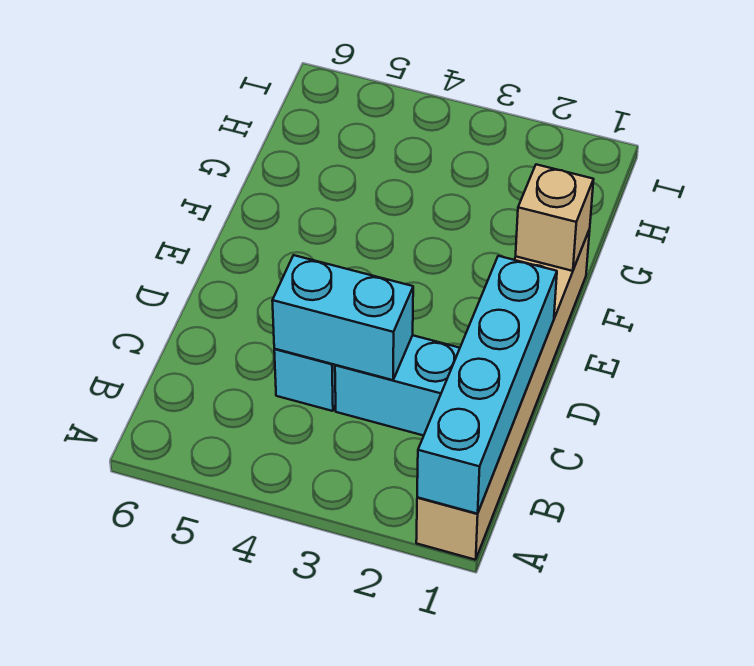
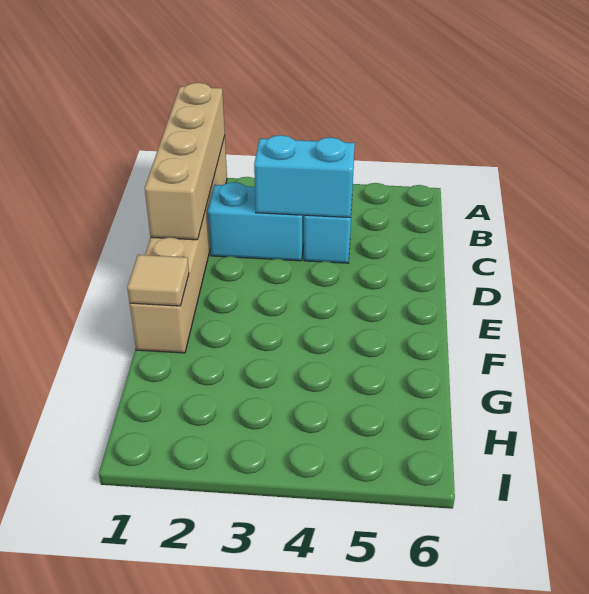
cyan brick A1:D1 level 2 -> tan brick A1:D1 level 2
tan brick F1 level 2 -> tan tile F1 level 2

